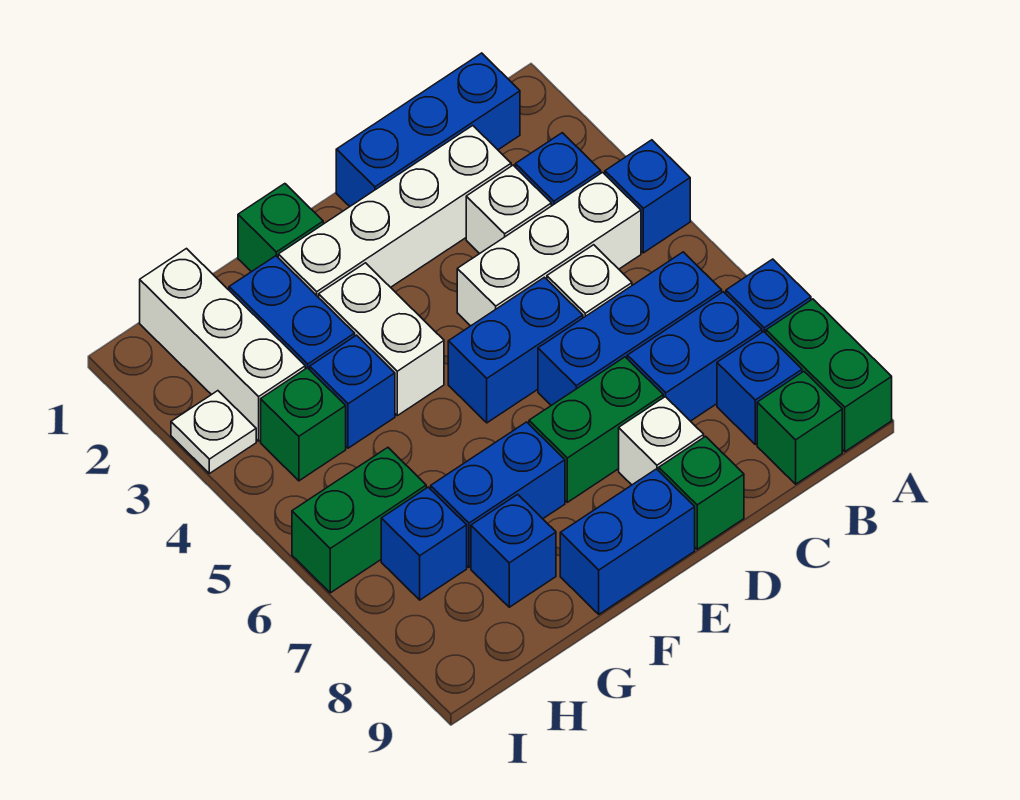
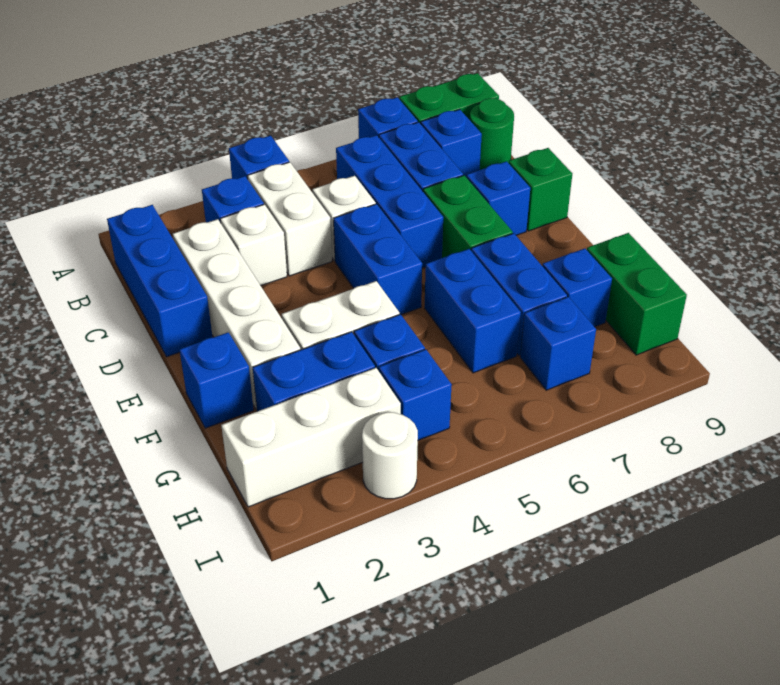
white brick B4:D4 level 1 -> white brick B4:C4 level 1
green brick B9 level 1 -> green round brick B9 level 1
white brick D8 level 1 -> blue brick D8 level 1
blue brick E9:F9 level 1 -> blue brick F6:G6 level 1
green brick F1 level 1 -> blue brick F1 level 1
green brick H4 level 1 -> blue brick H4 level 1
green brick H6:I6 level 1 -> green brick G9:H9 level 1
white plate I3 level 1 -> white round brick I3 level 1

